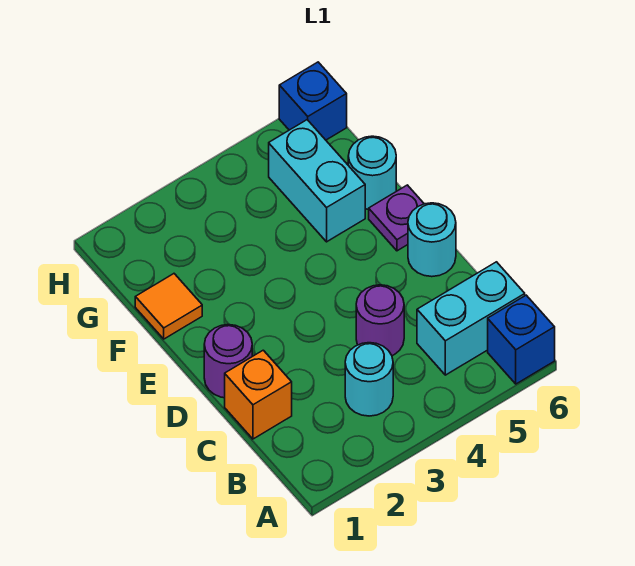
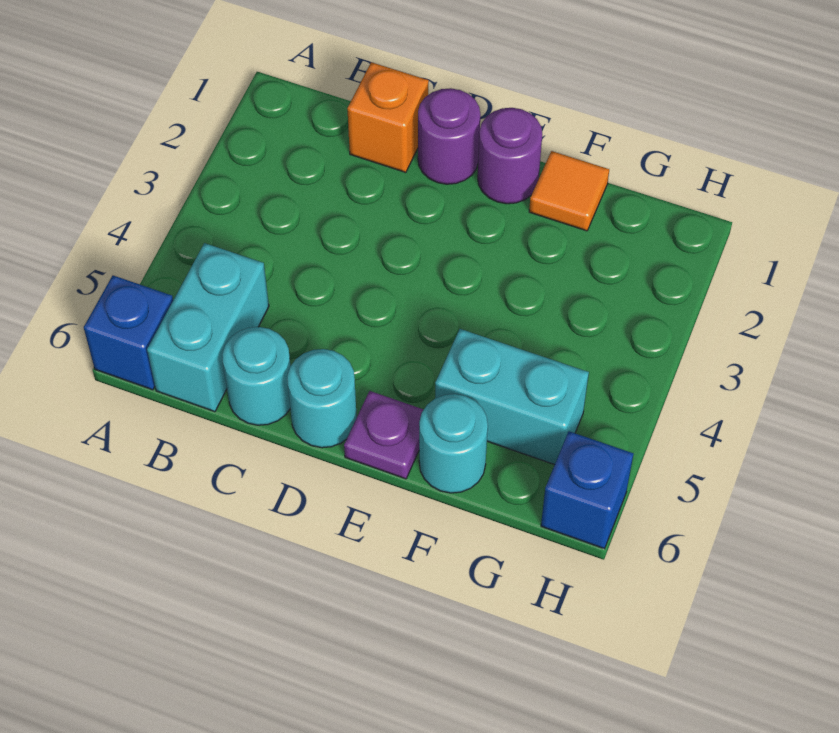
cyan round brick B3 level 1 -> cyan round brick C6 level 1
purple round brick C4 level 1 -> purple round brick E1 level 1

